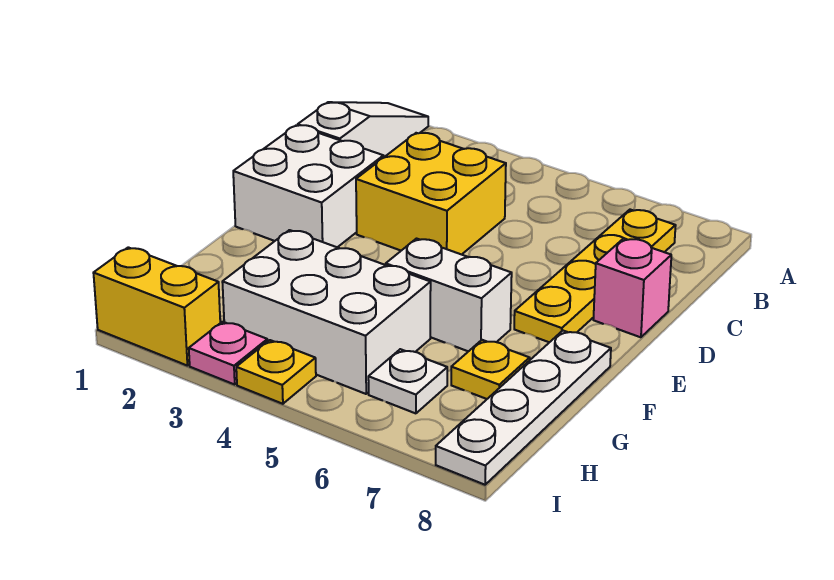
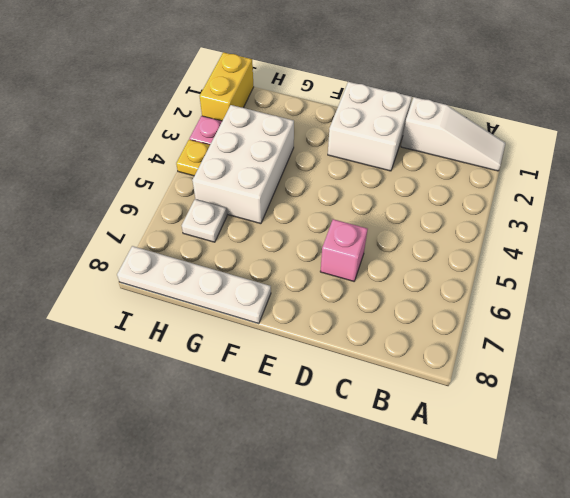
yellow plate B7:E7 level 1 -> none
yellow brick C3:D4 level 1 -> none
pink brick D8 level 1 -> pink brick D6 level 1
white brick F5:F6 level 1 -> none
yellow plate G7 level 1 -> none

